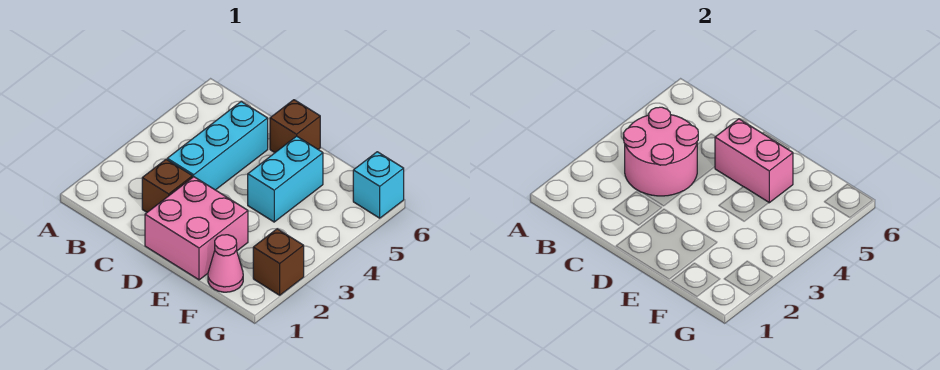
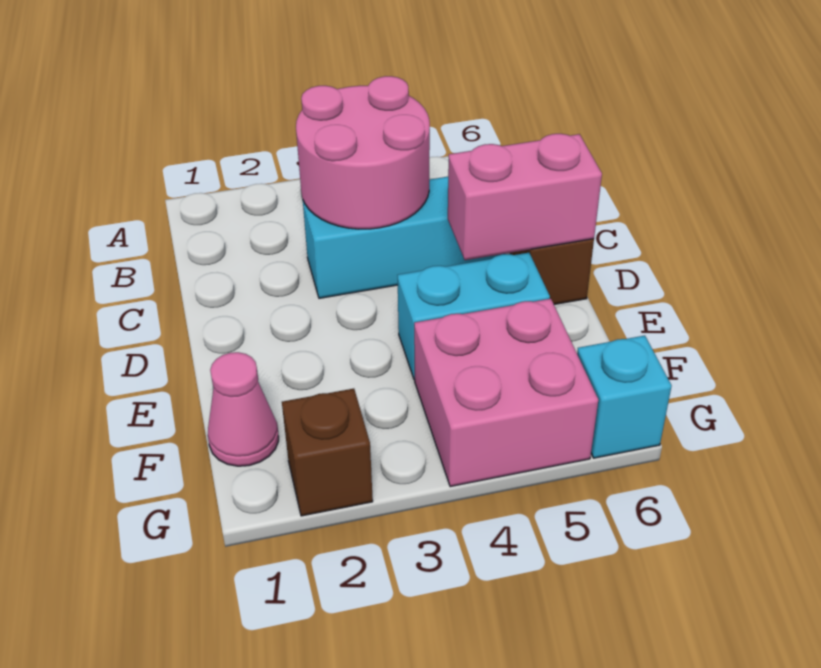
brown brick C2 level 1 -> none
pink brick D1:E2 level 1 -> pink brick F4:G5 level 1
pink brick D5:E5 level 2 -> pink brick D5:D6 level 2

